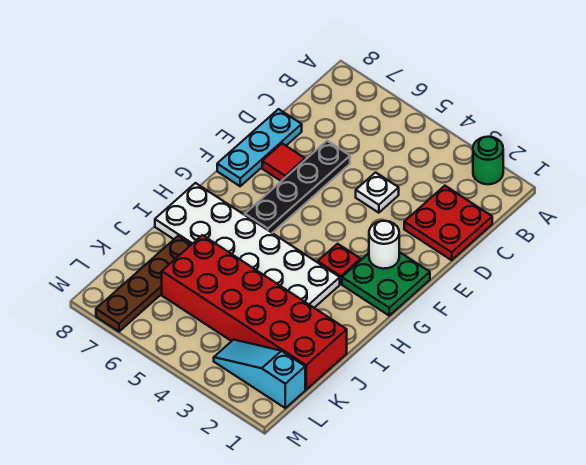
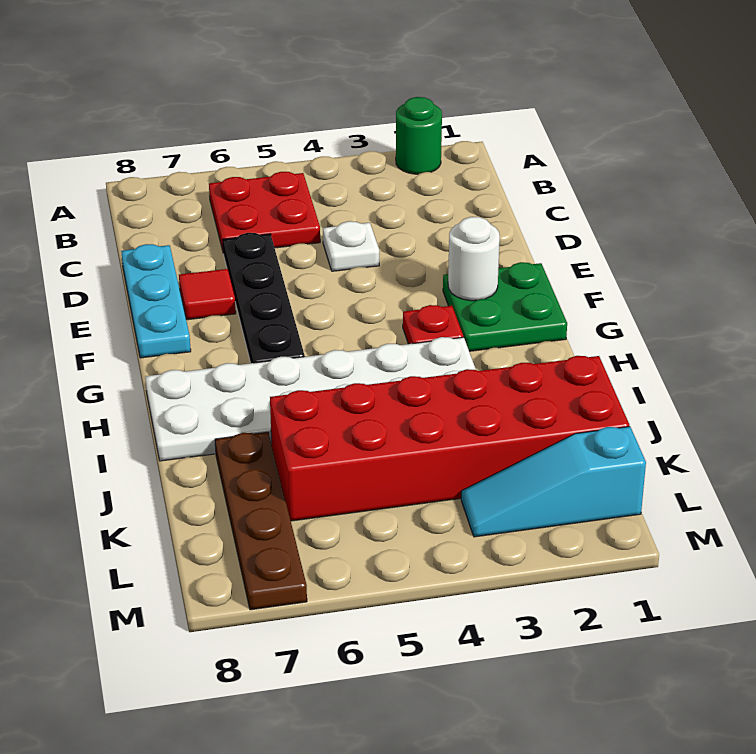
red plate C1:D2 level 1 -> red plate B5:C6 level 1

